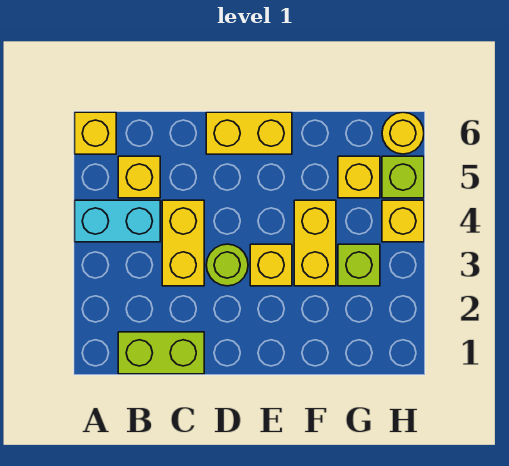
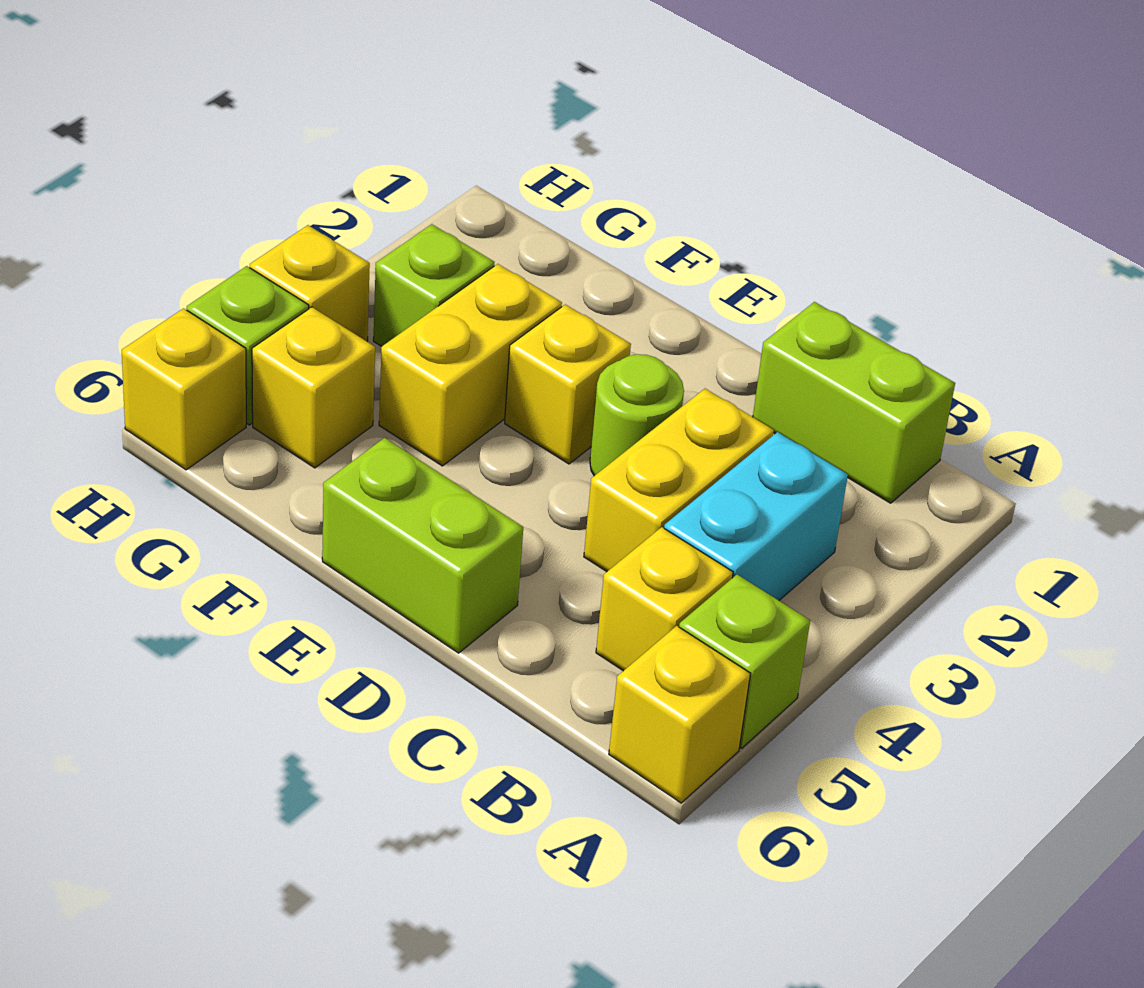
cyan brick A4:B4 level 1 -> cyan brick B3:B4 level 1
none -> lime brick A5 level 1
yellow brick D6:E6 level 1 -> lime brick D6:E6 level 1
yellow round brick H6 level 1 -> yellow brick H6 level 1

